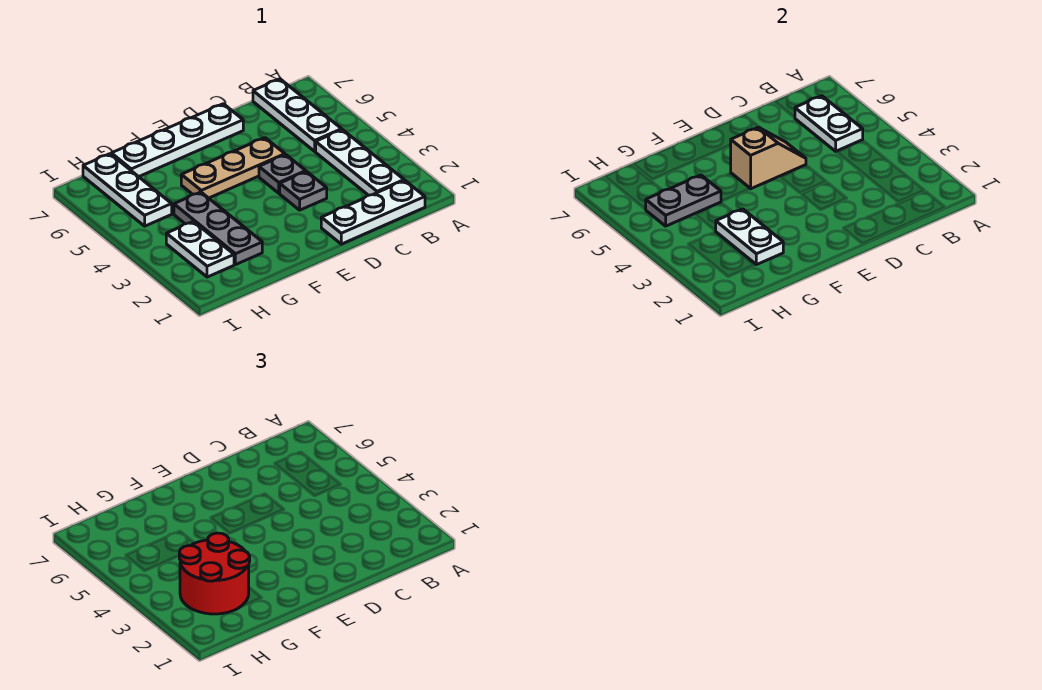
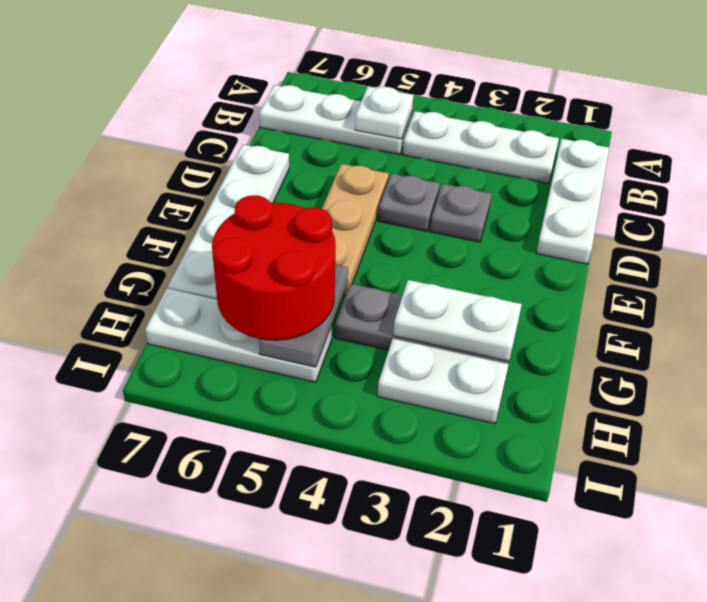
white plate B5:B6 level 2 -> white plate B5 level 2
tan slope D5:E5 level 2 top E -> none
red round brick G2:H3 level 3 -> red round brick G5:H6 level 3

